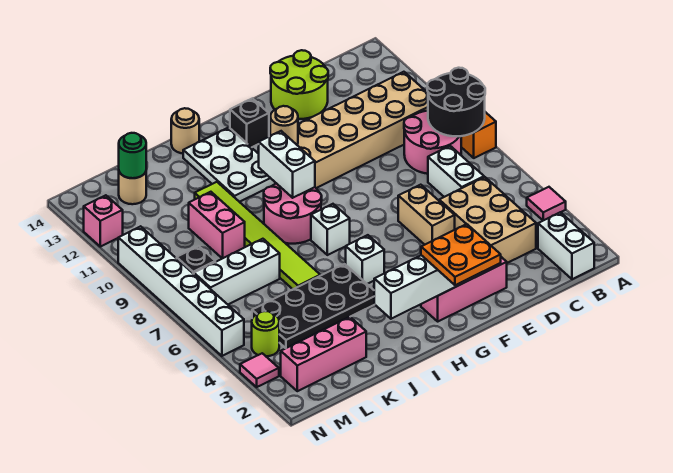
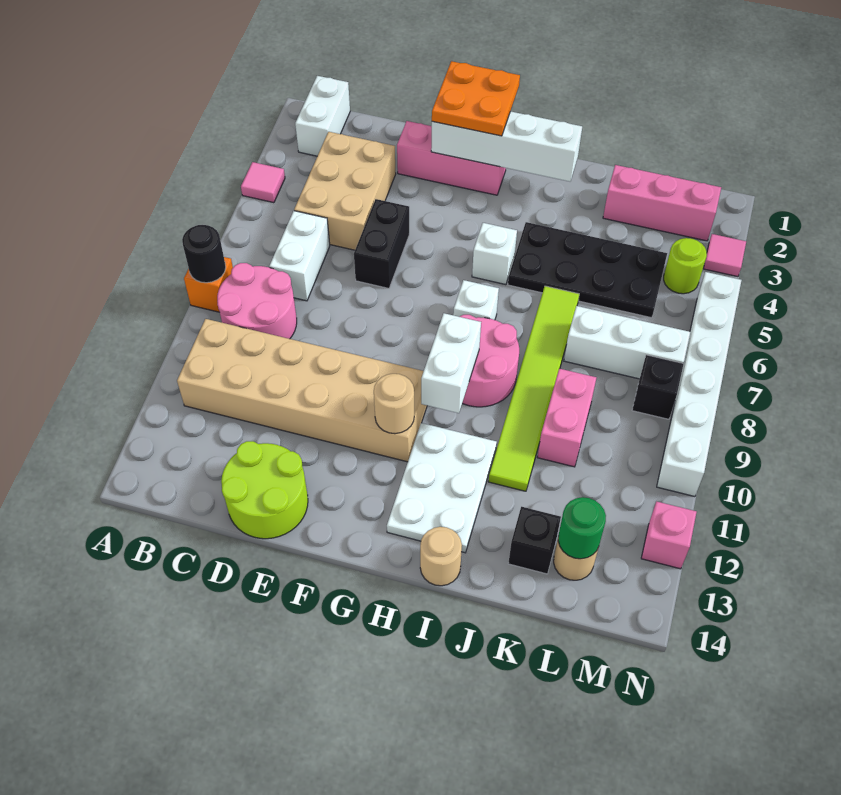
black round brick A8:B9 level 2 -> black round brick A8 level 2
tan brick E5:E6 level 1 -> black brick E5:E6 level 1
black brick G13 level 1 -> black brick K13 level 1

